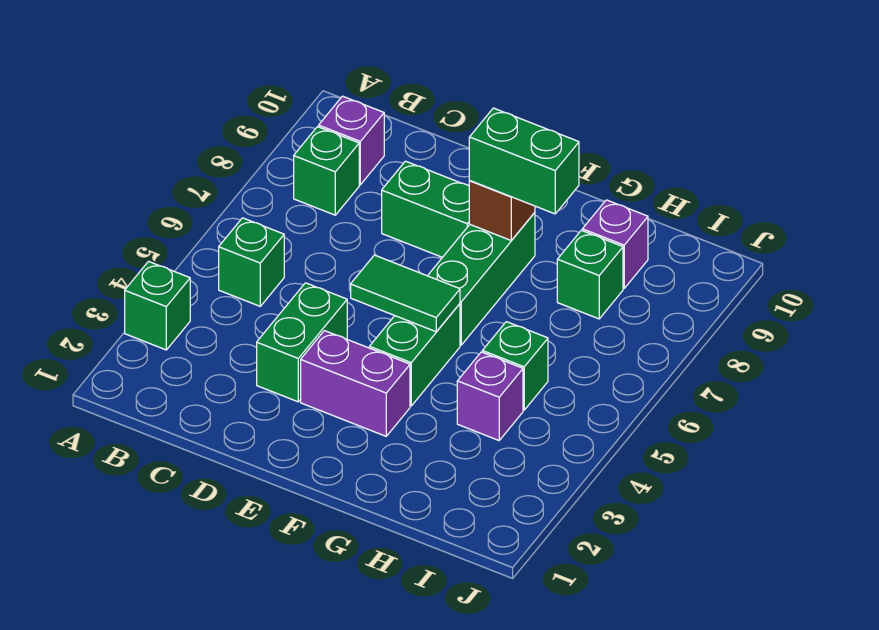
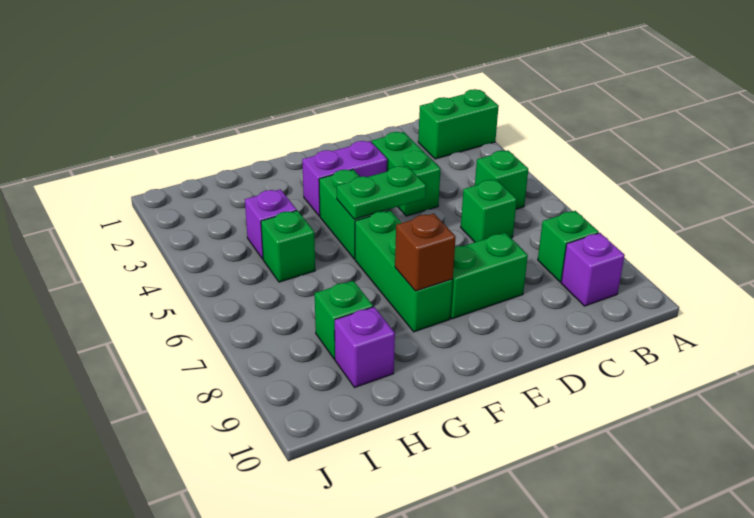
green brick A3 level 1 -> green brick C6 level 1
green tile E5:F5 level 2 -> green plate E5:F5 level 2
green brick F8:G8 level 3 -> green brick A2:B2 level 1

